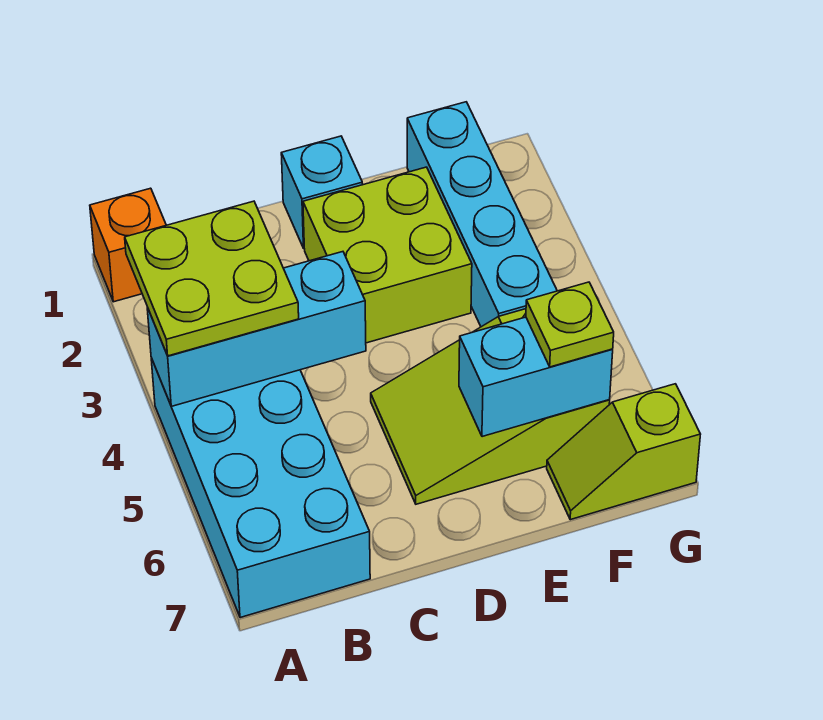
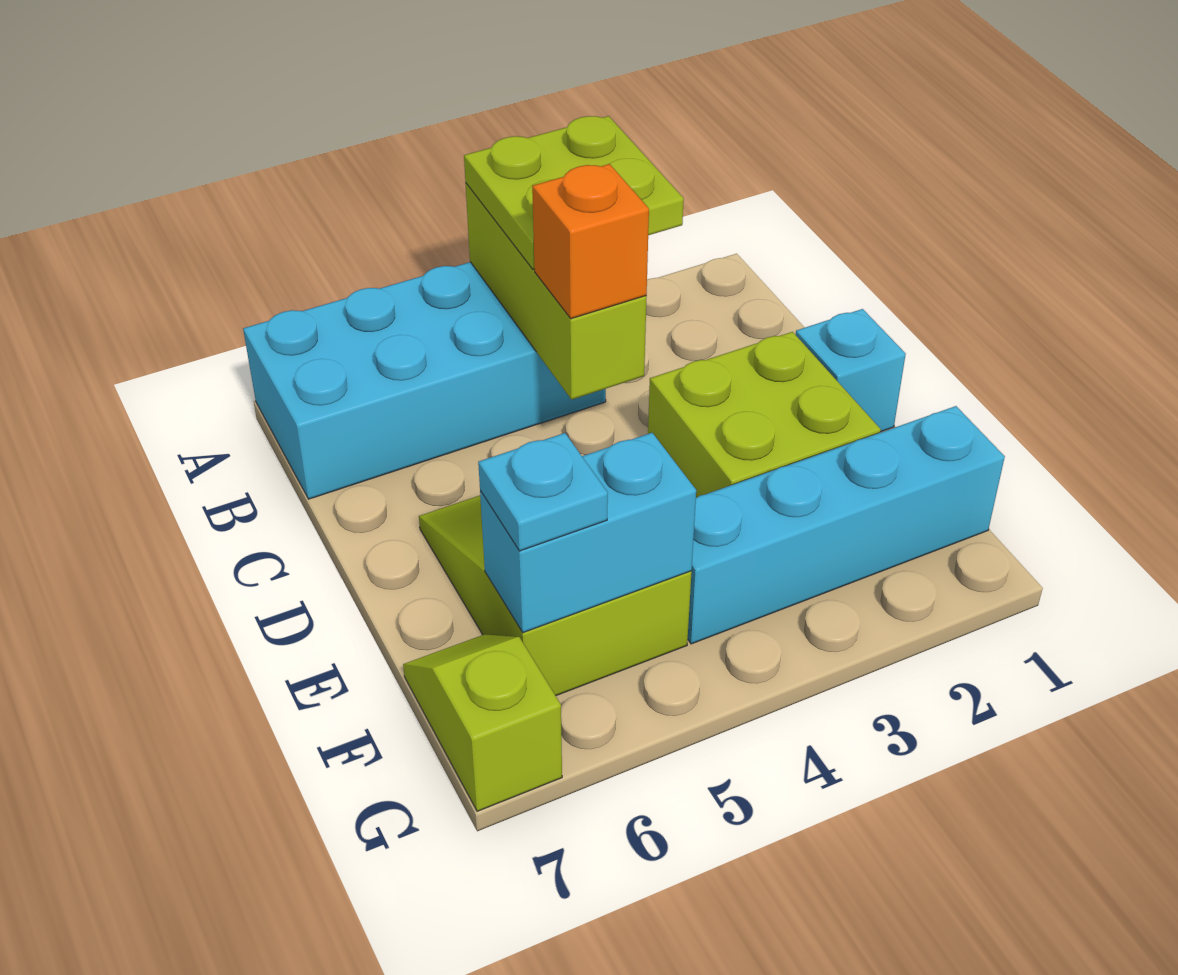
orange brick A1 level 1 -> orange brick C4 level 3
cyan brick A4:C4 level 2 -> lime brick A4:C4 level 2
cyan brick E6:F6 level 2 -> cyan brick F5:F6 level 2
lime plate F6 level 3 -> cyan plate F6 level 3

